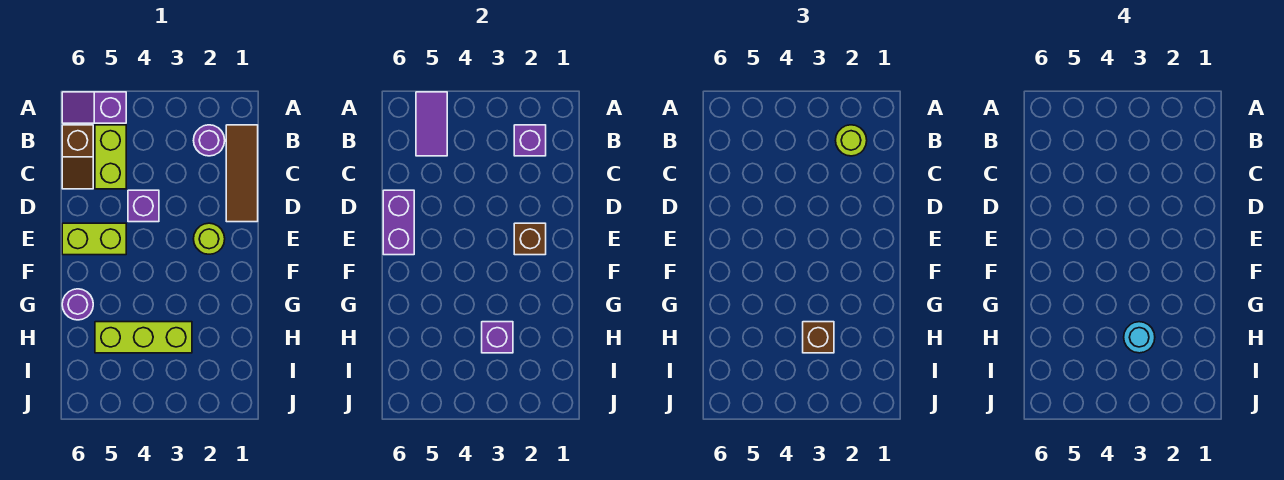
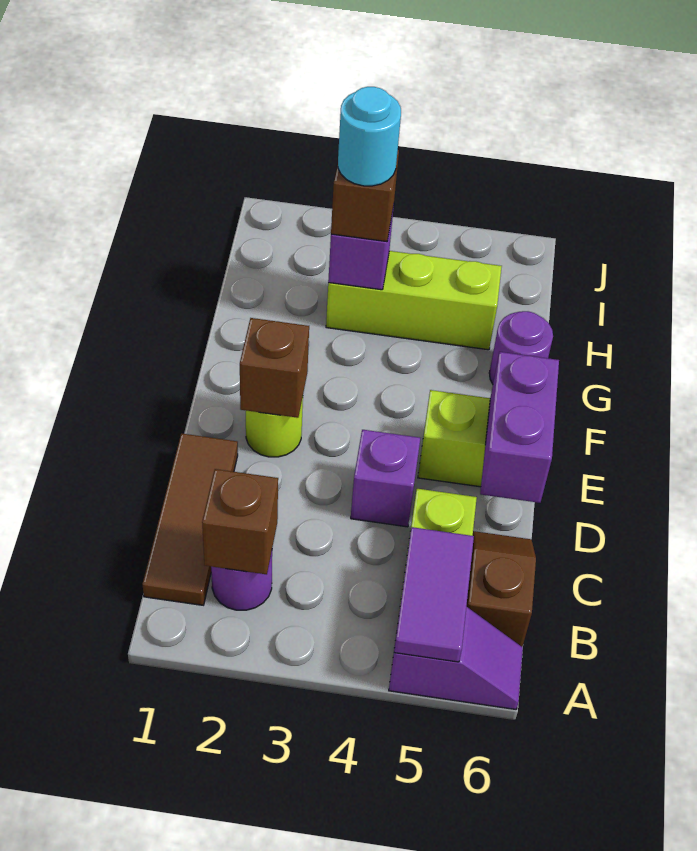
purple brick B2 level 2 -> brown brick B2 level 2
lime round brick B2 level 3 -> none

